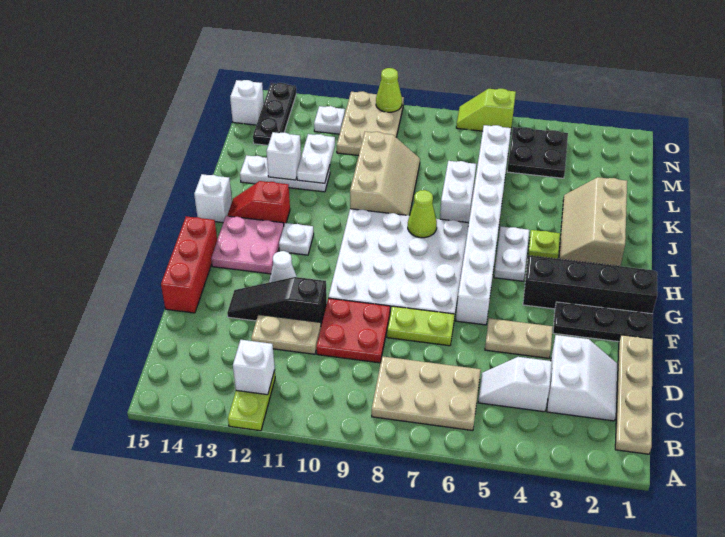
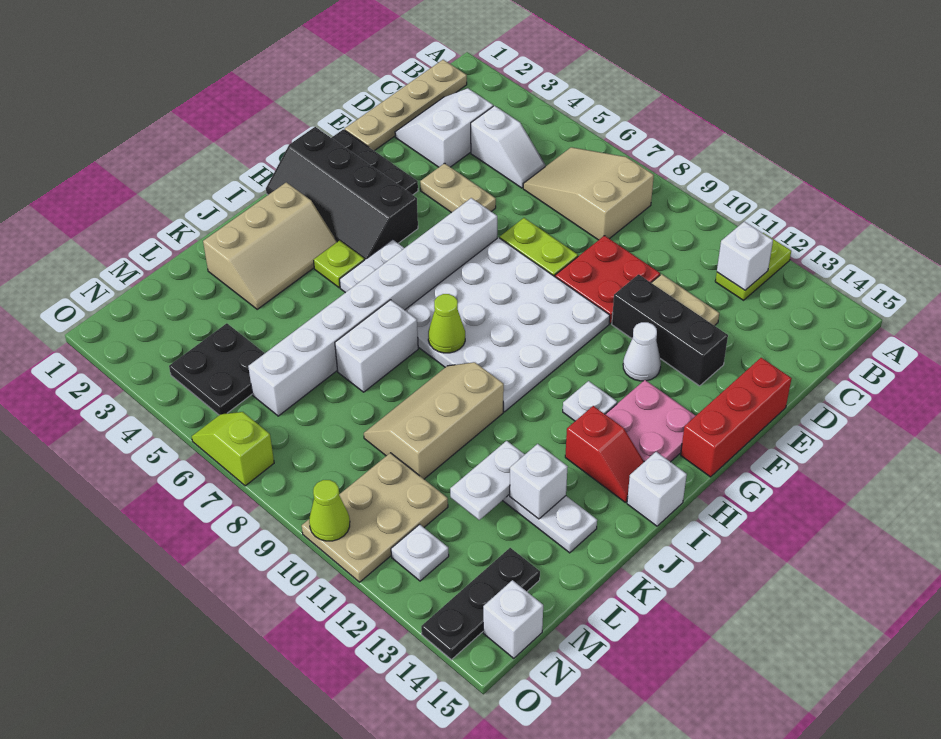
tan plate B6:C8 level 1 -> tan slope B6:C8 level 1 top 8
black slope E11:E13 level 1 top 11 -> black brick E11:E13 level 1
lime slope O6:O7 level 1 top 6 -> lime slope O6:O7 level 1 top 7

